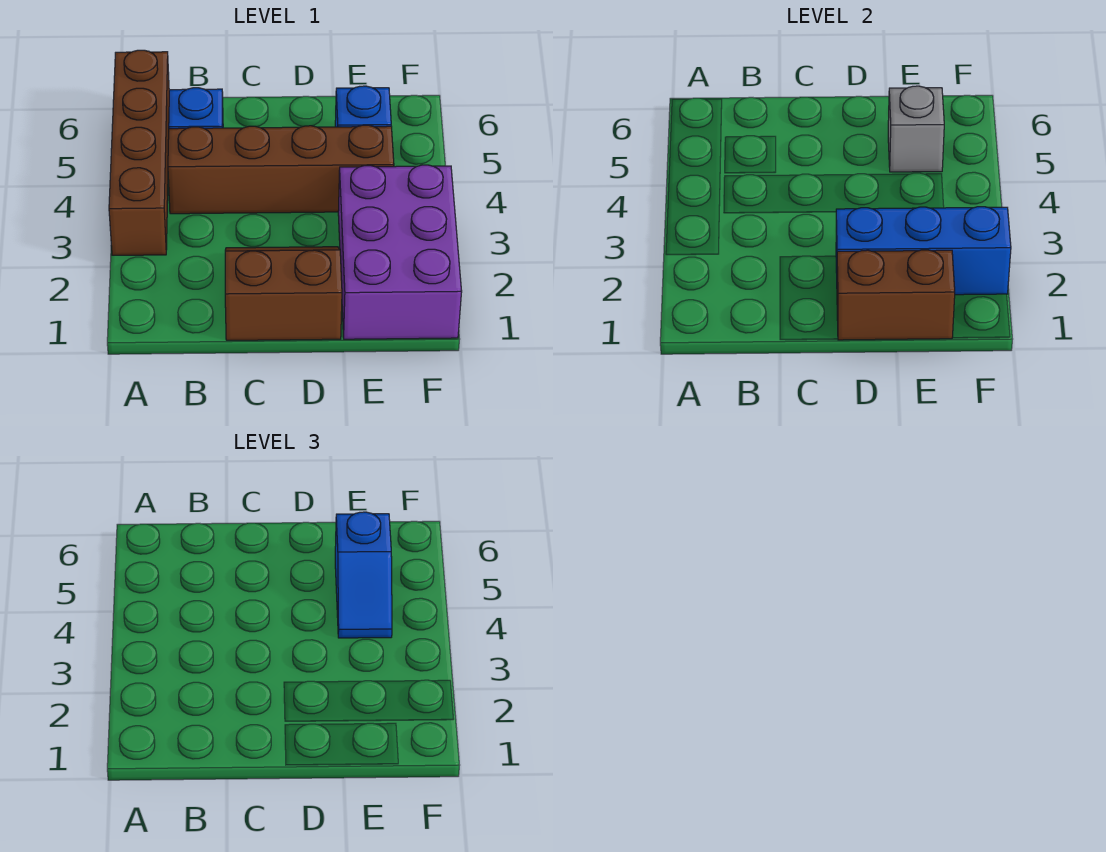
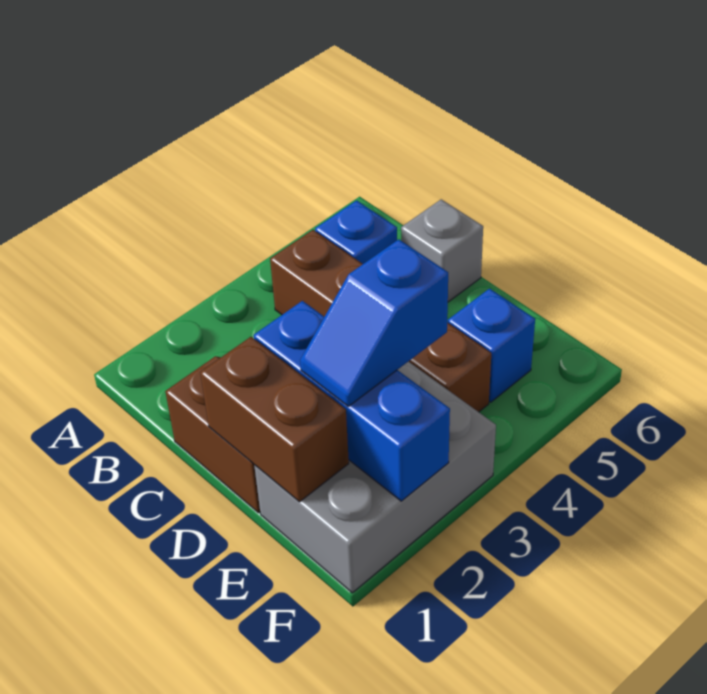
brown brick A3:A6 level 1 -> none
purple brick E1:F3 level 1 -> grey brick E1:F3 level 1
blue slope E4:E5 level 3 top 5 -> blue slope E2:E3 level 3 top 3
grey brick E5 level 2 -> grey brick C6 level 1

